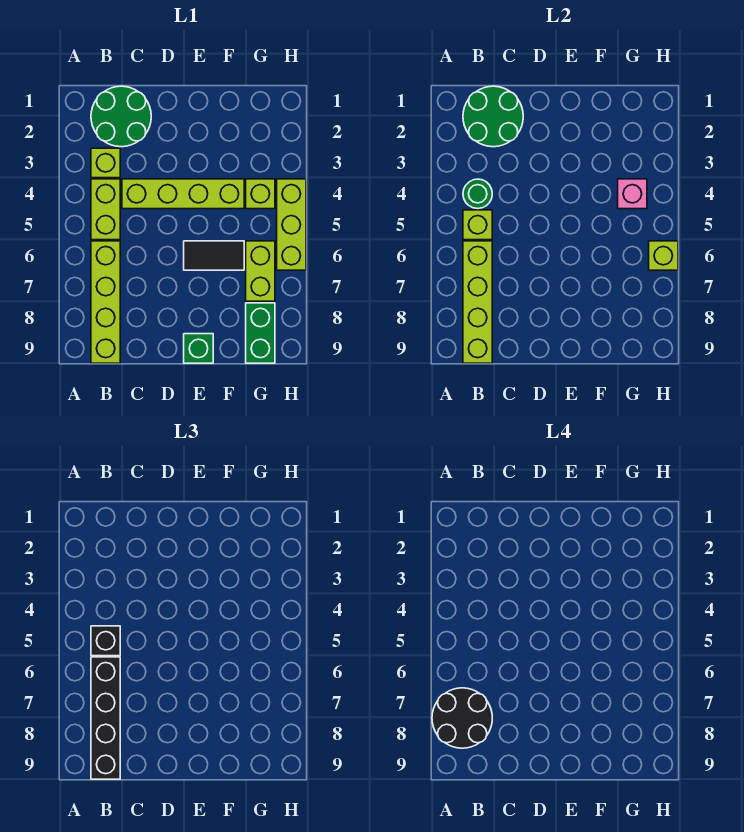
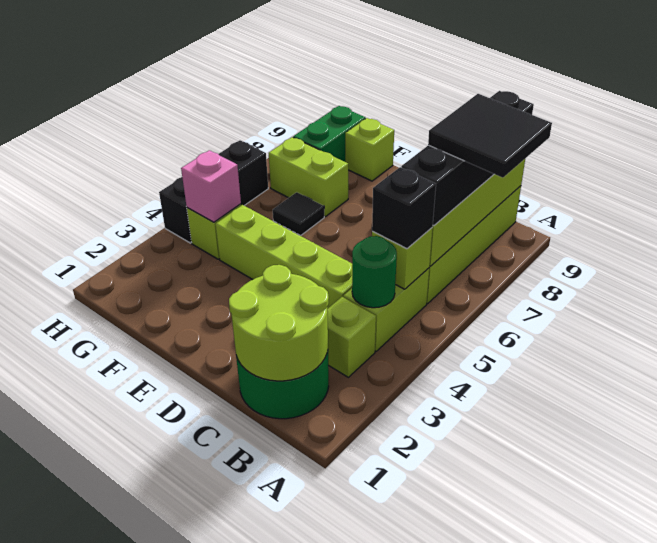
black round brick A7:B8 level 4 -> black tile A7:B8 level 4
green round brick B1:C2 level 2 -> lime round brick B1:C2 level 2
black tile E6:F6 level 1 -> black tile F6 level 1
green brick E9 level 1 -> none
lime brick G6:G7 level 1 -> lime brick F7:G7 level 1
lime brick H4:H6 level 1 -> black brick H4:H6 level 1
lime brick H6 level 2 -> lime brick F9 level 1

